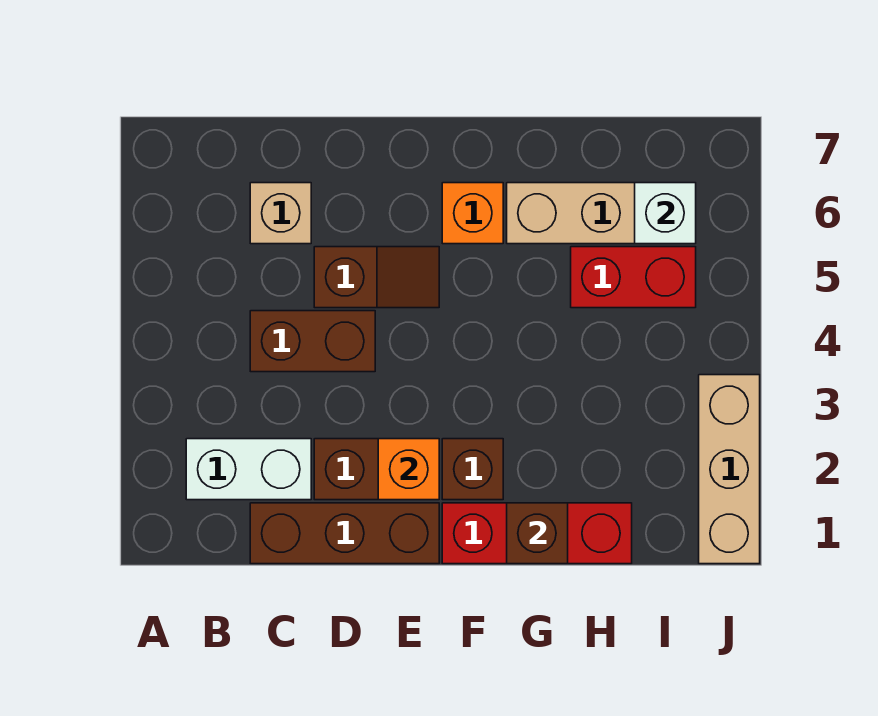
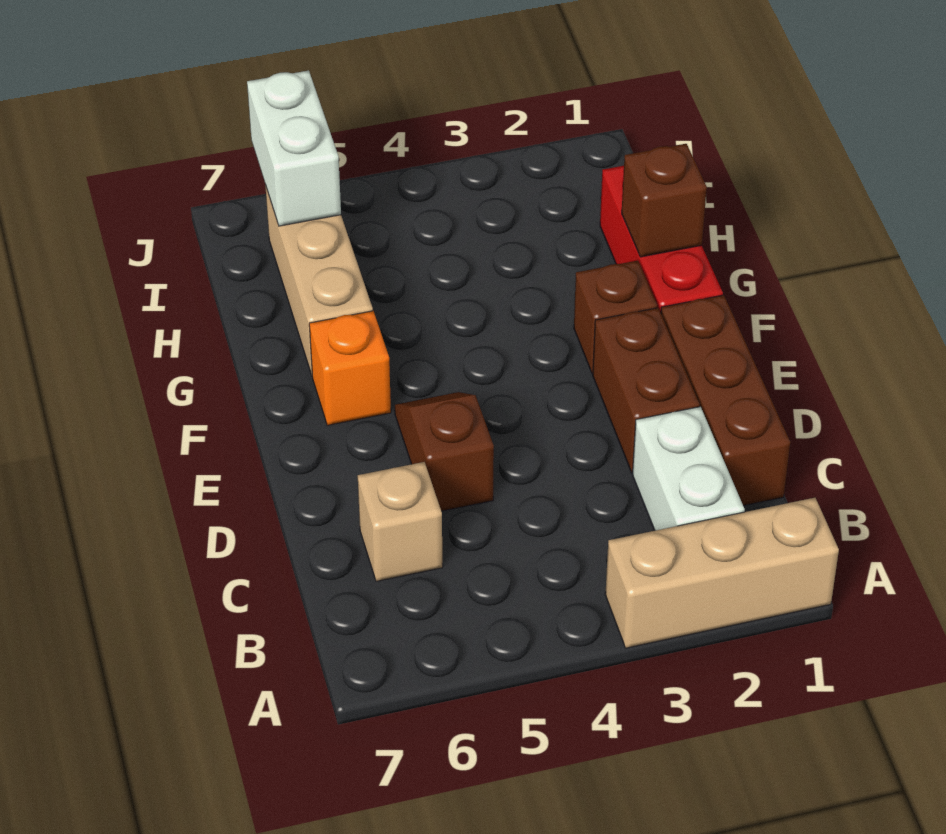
brown brick C4:D4 level 1 -> none
orange brick E2 level 2 -> none
red brick H5:I5 level 1 -> none
white brick I6 level 2 -> white brick I6:J6 level 2
tan brick J1:J3 level 1 -> tan brick A1:A3 level 1

